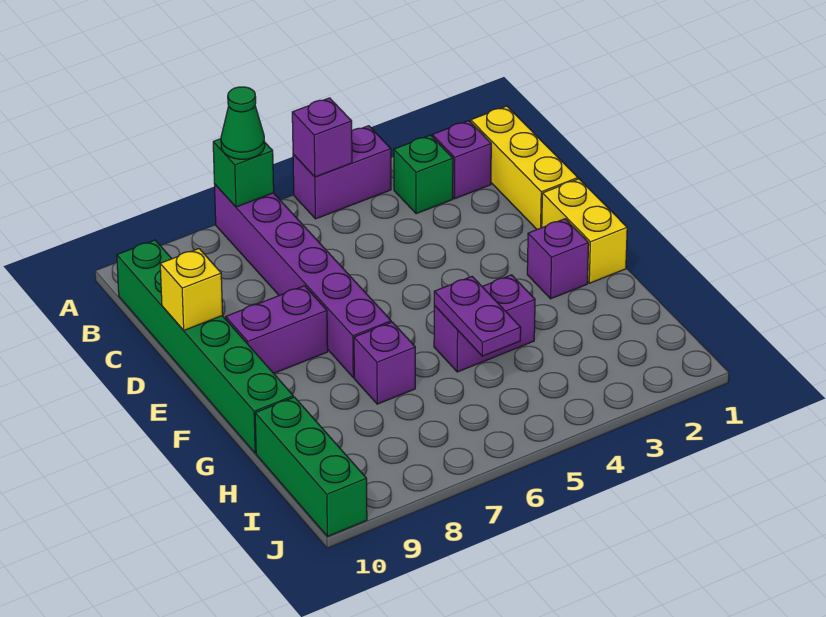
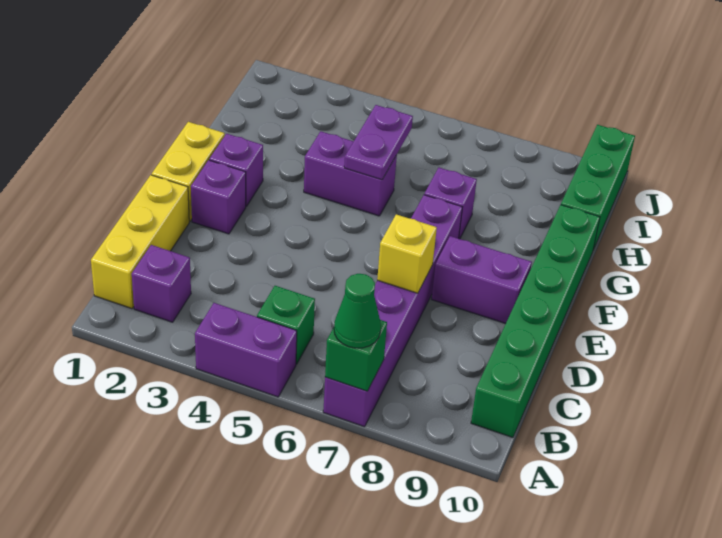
purple brick A5 level 2 -> purple brick E2 level 1
green brick B3 level 1 -> green brick B5 level 1
yellow brick D10 level 2 -> yellow brick D7 level 2

